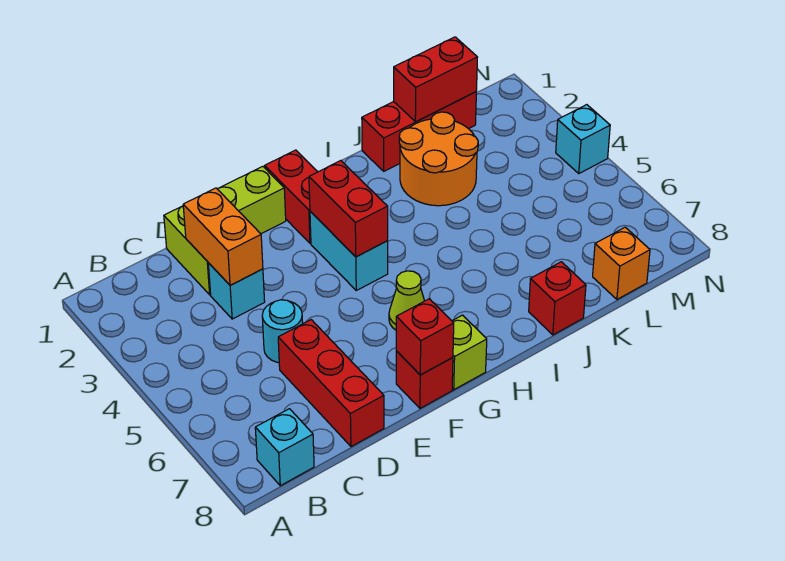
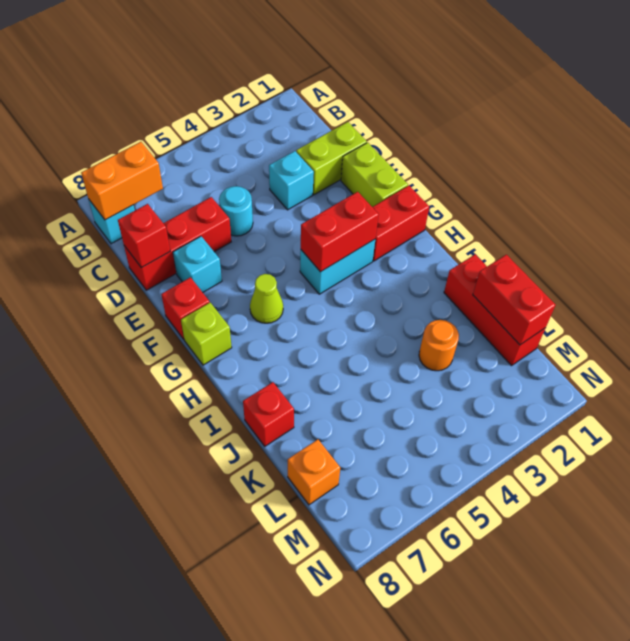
orange brick D2:D3 level 2 -> orange brick B7:B8 level 2
red brick F8 level 2 -> red brick D8 level 2
orange round brick J2:K3 level 1 -> orange round brick K3 level 1
cyan brick N4 level 1 -> cyan brick E7 level 1

